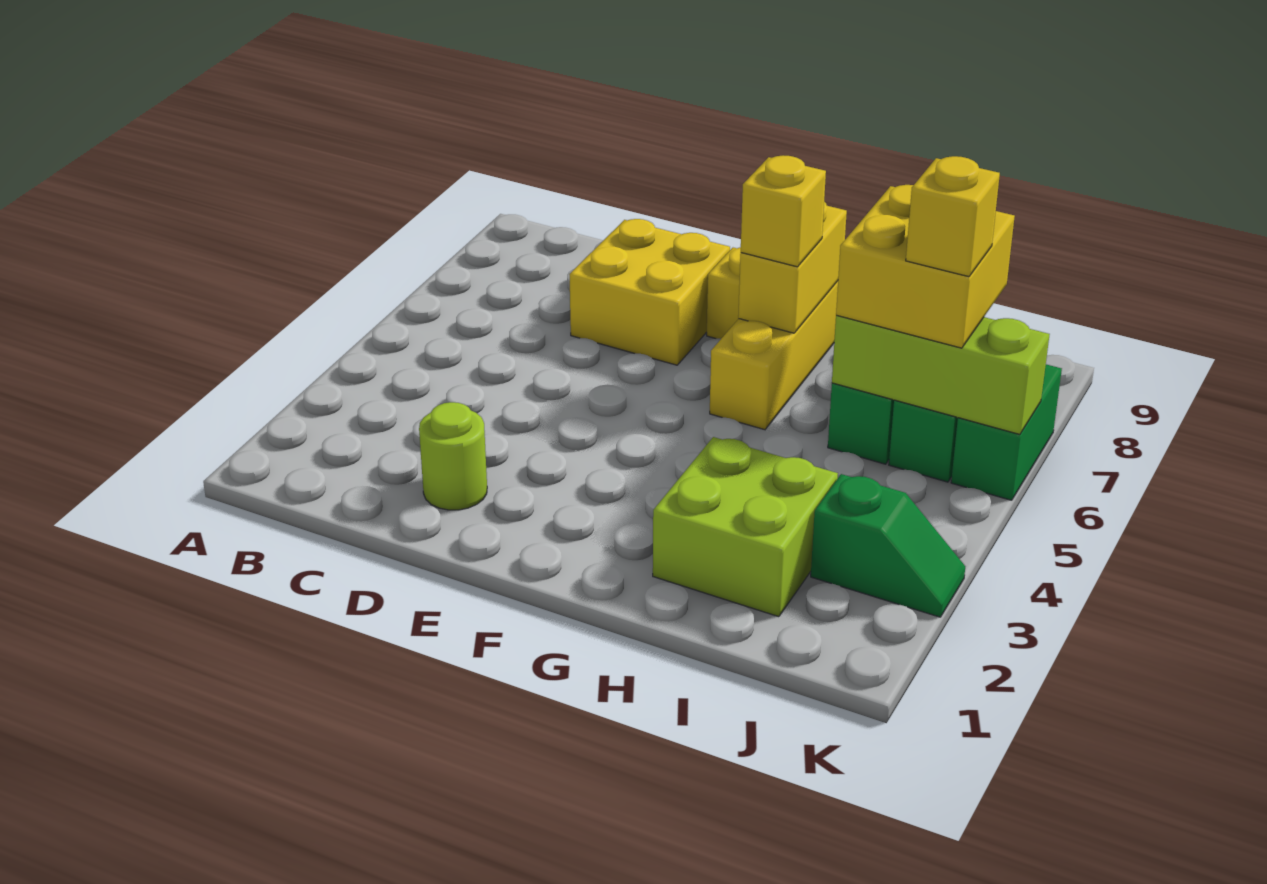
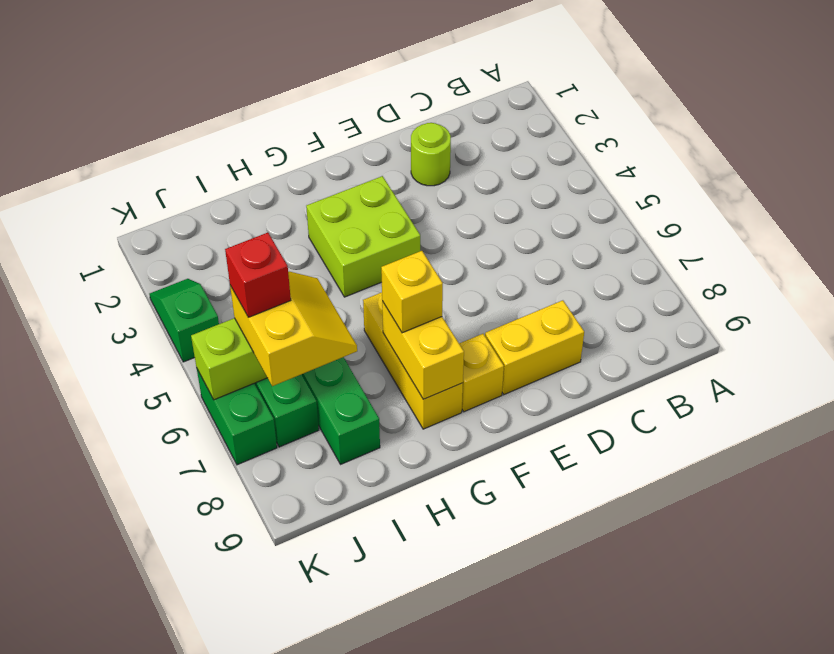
yellow brick D7:E8 level 1 -> yellow brick D8:E8 level 1
lime brick H2:I3 level 1 -> lime brick F3:G4 level 1
yellow brick I6:J7 level 3 -> yellow slope I6:J7 level 3 top J
green slope J3:K3 level 1 top J -> green slope K3:K4 level 1 top 4
yellow brick J6 level 4 -> red brick J6 level 4

